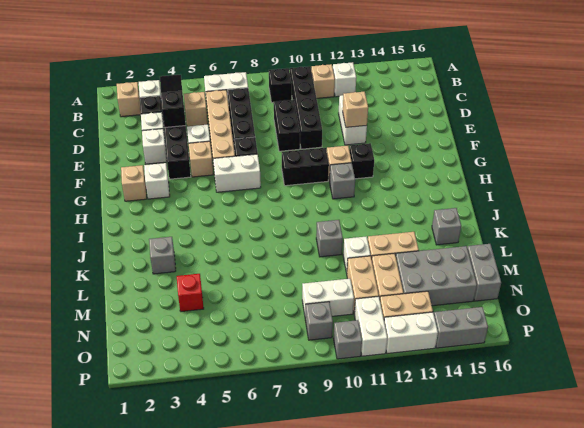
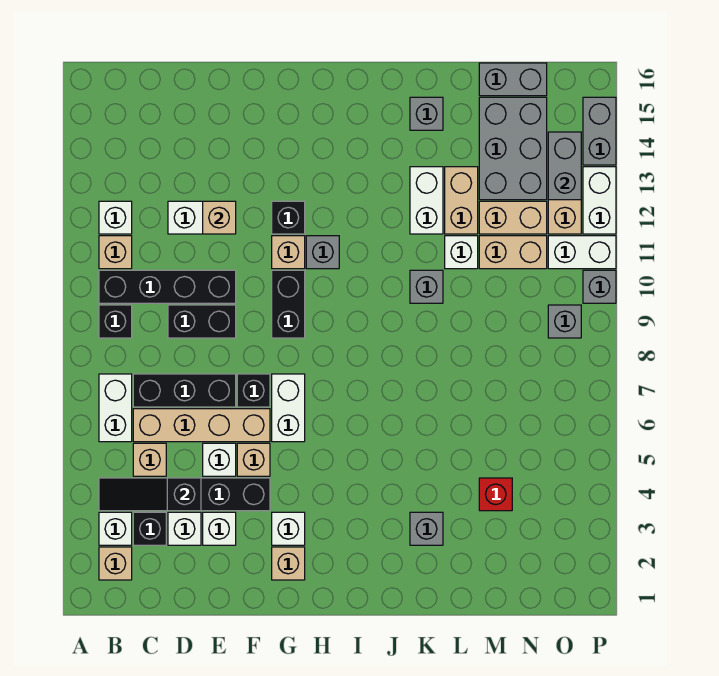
white brick N9:N10 level 1 -> white brick K12:K13 level 1
none -> grey brick O13:O14 level 2

